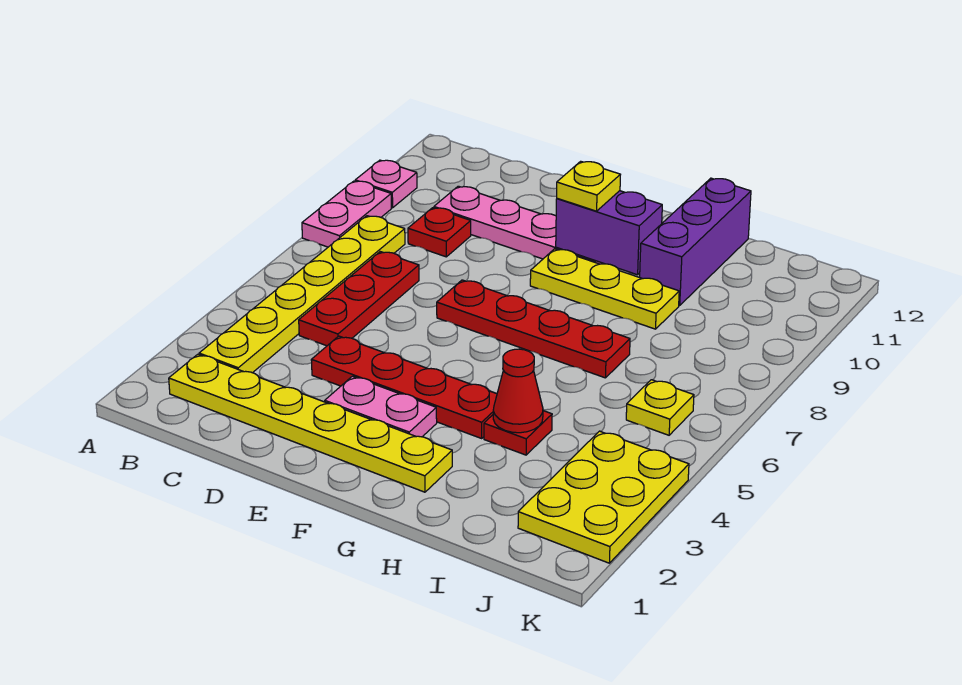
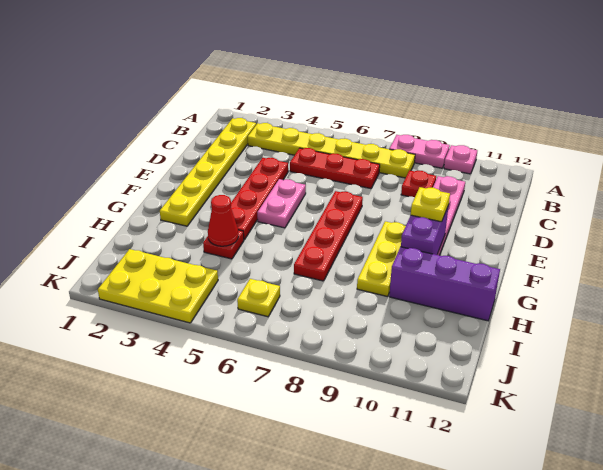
pink plate E3:F3 level 1 -> pink plate E5:F5 level 1

